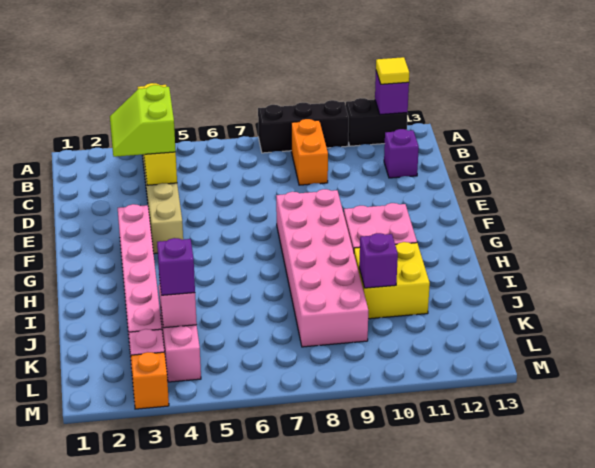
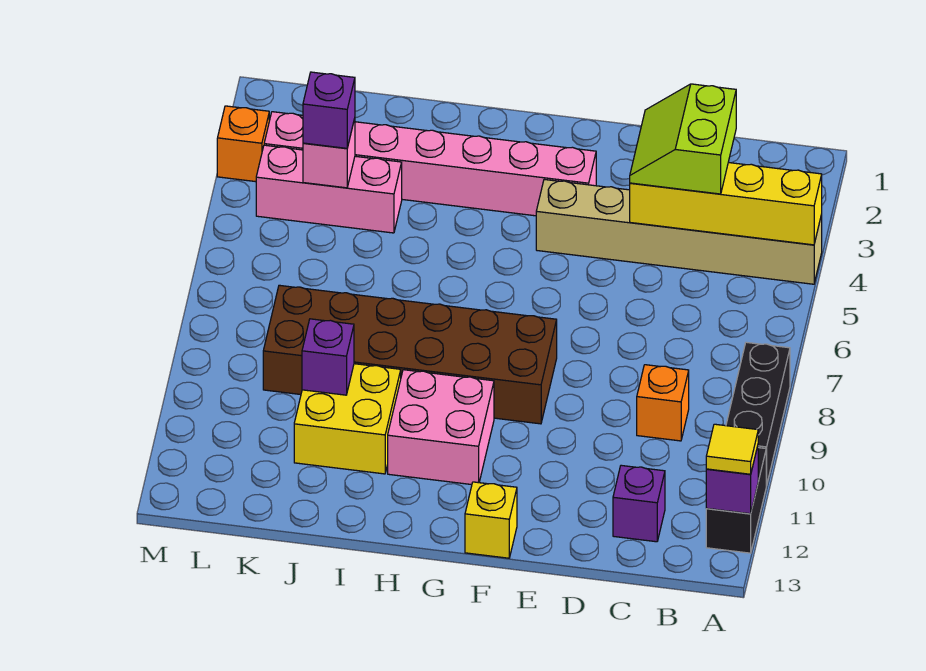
orange brick B9:C9 level 1 -> orange brick C9 level 1
lime slope C3:D4 level 3 top 4 -> lime slope C3:D4 level 3 top C
pink brick F8:K9 level 1 -> brown brick F8:K9 level 1
none -> yellow brick F13 level 1

